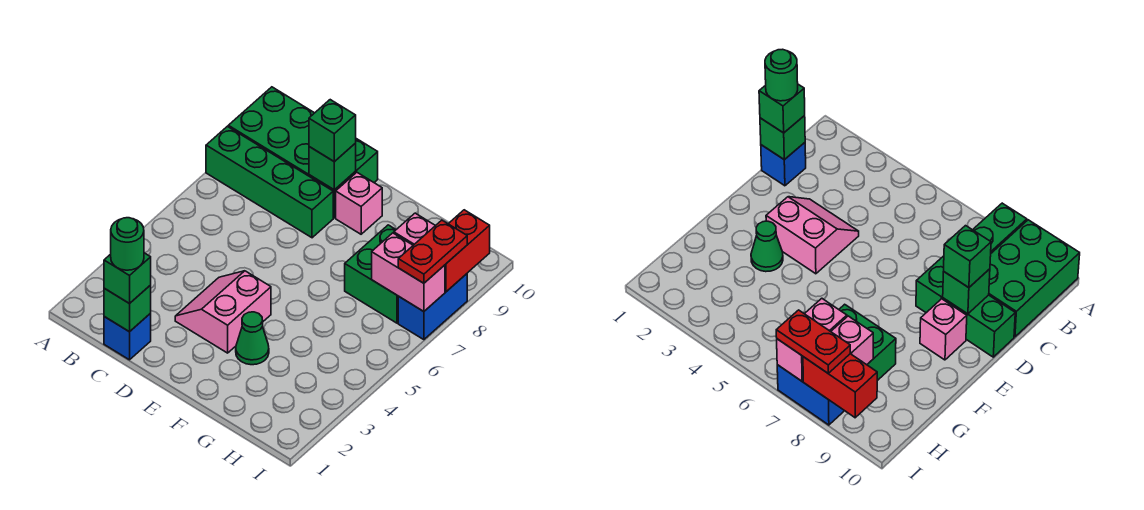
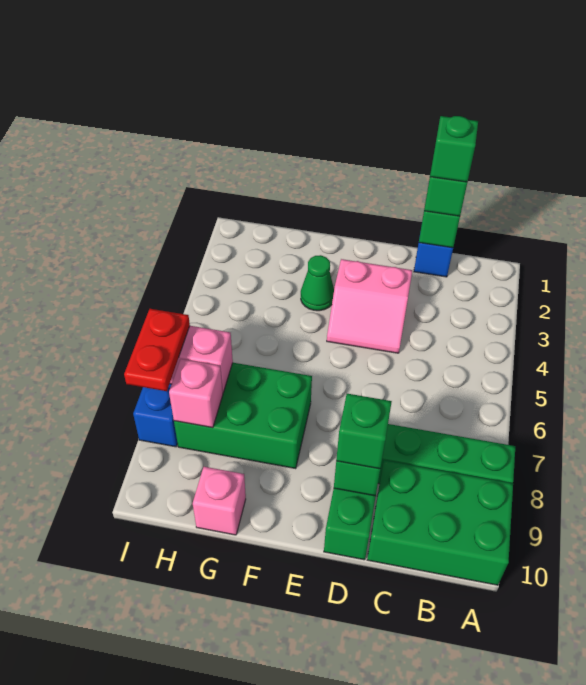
green round brick C1 level 4 -> green brick C1 level 4
pink slope D3:E4 level 1 top E -> pink slope D3:E4 level 1 top 3
pink brick E9 level 1 -> pink brick G10 level 1
green brick G7:H8 level 1 -> green brick F7:H8 level 1
red brick I8:I9 level 2 -> none

